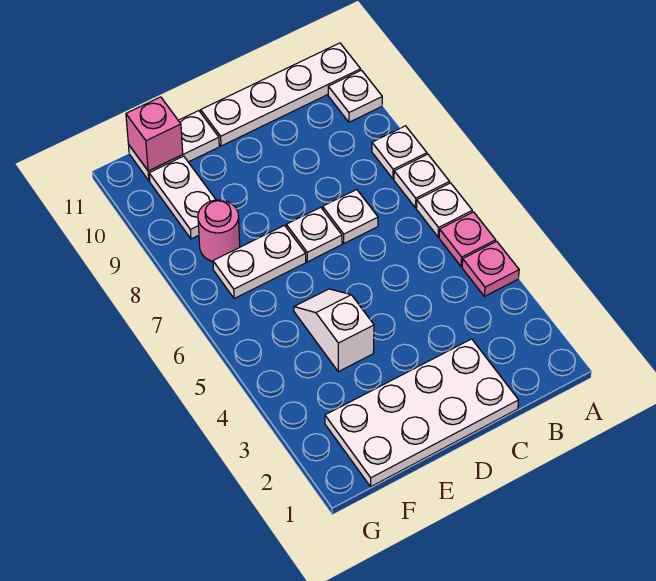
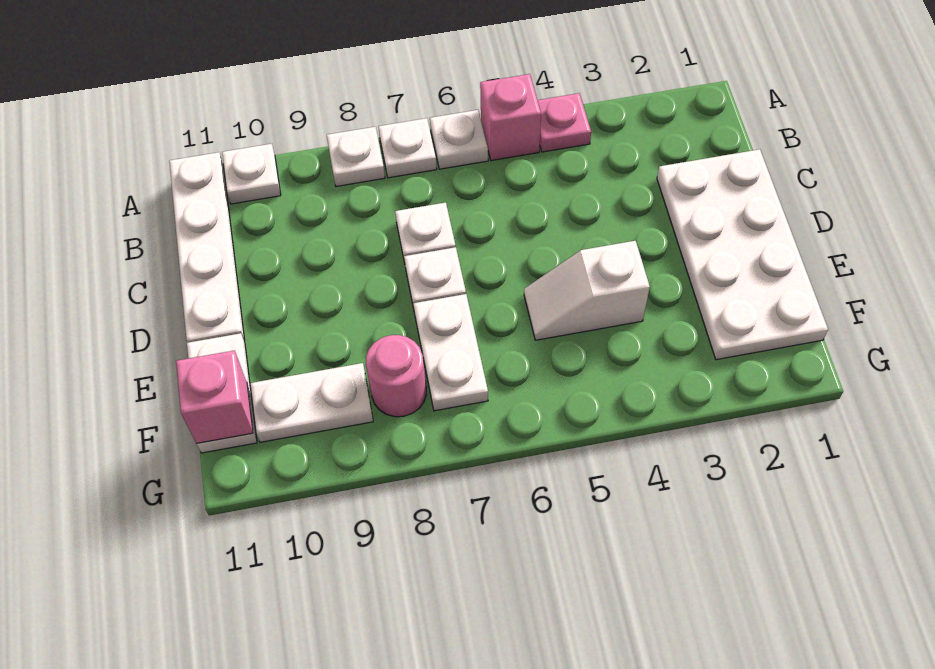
pink plate A5 level 1 -> pink brick A5 level 1

